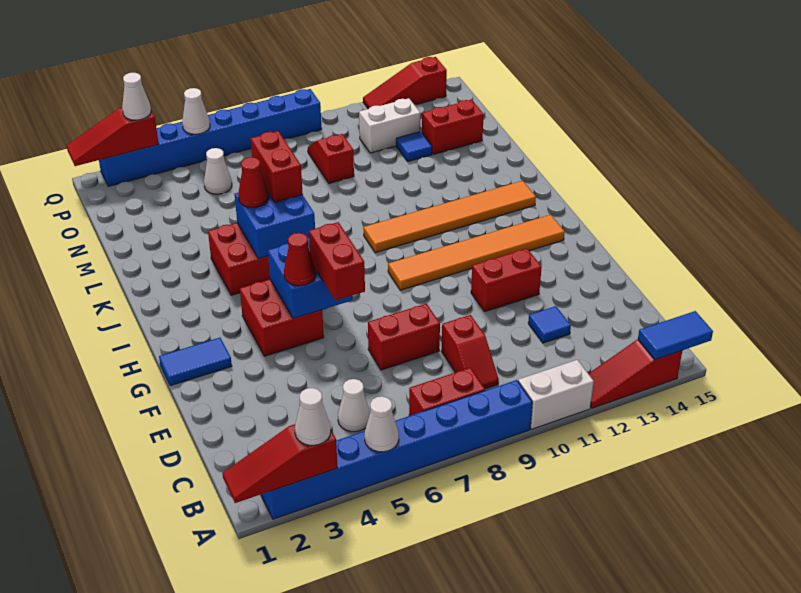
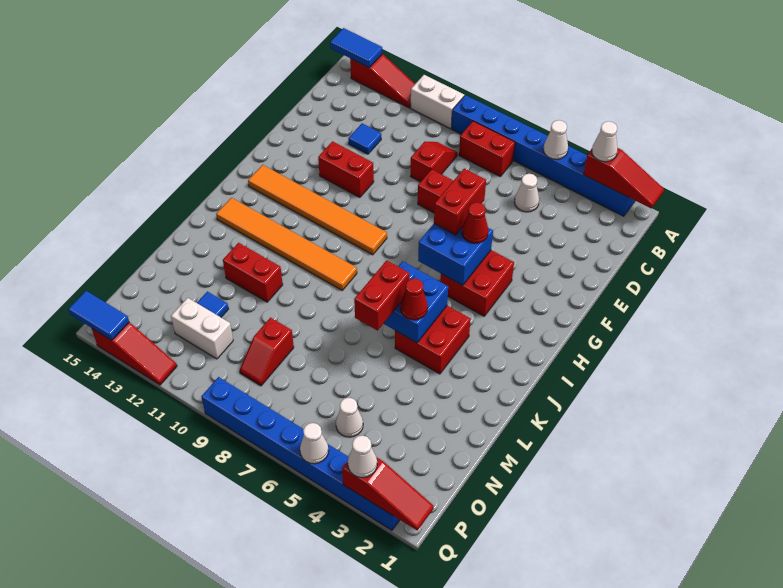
blue tile G1:G2 level 1 -> blue tile Q14:Q15 level 2
red brick N13:N14 level 1 -> red brick L11:L12 level 1

